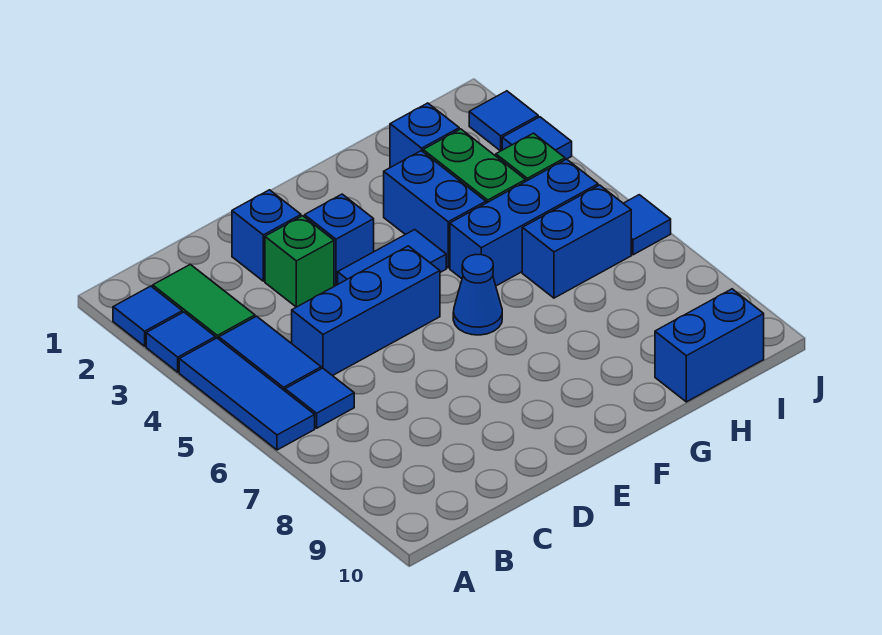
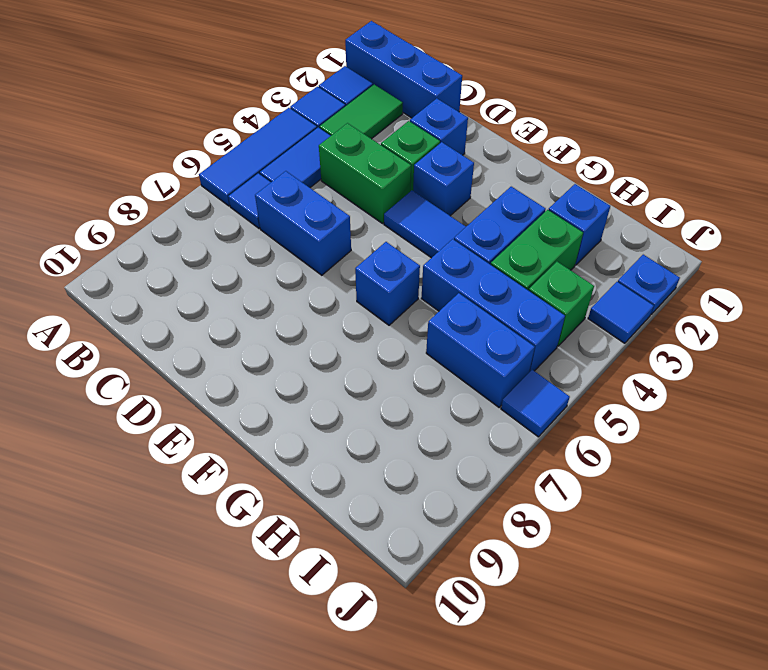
none -> green brick C4:D4 level 1
blue brick C5:E5 level 1 -> blue brick A1:C1 level 1
blue cone F6 level 1 -> blue brick F6 level 1
blue brick H10:I10 level 1 -> blue brick C6:D6 level 1
blue tile J2 level 1 -> blue plate J2 level 1

